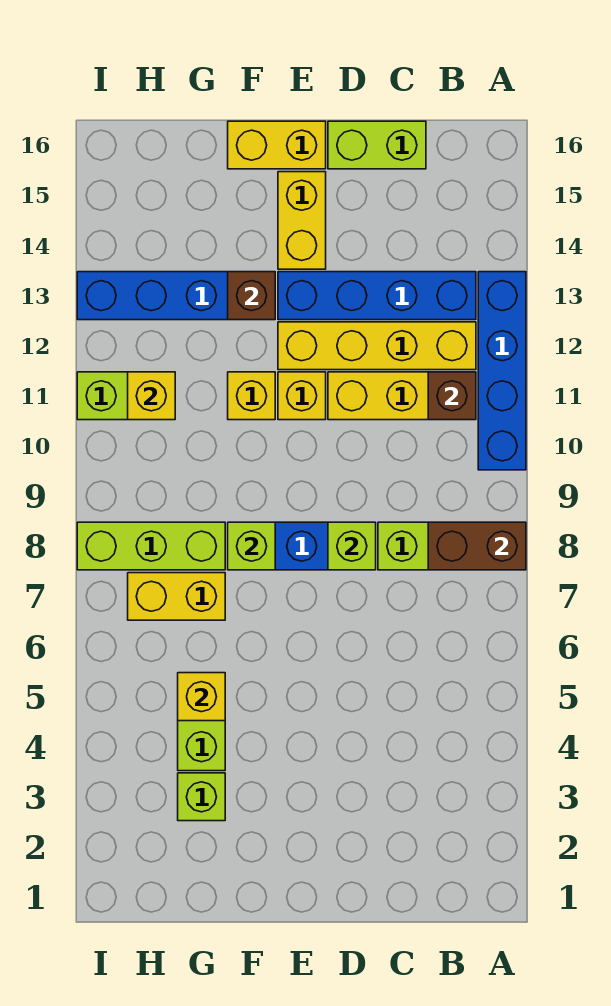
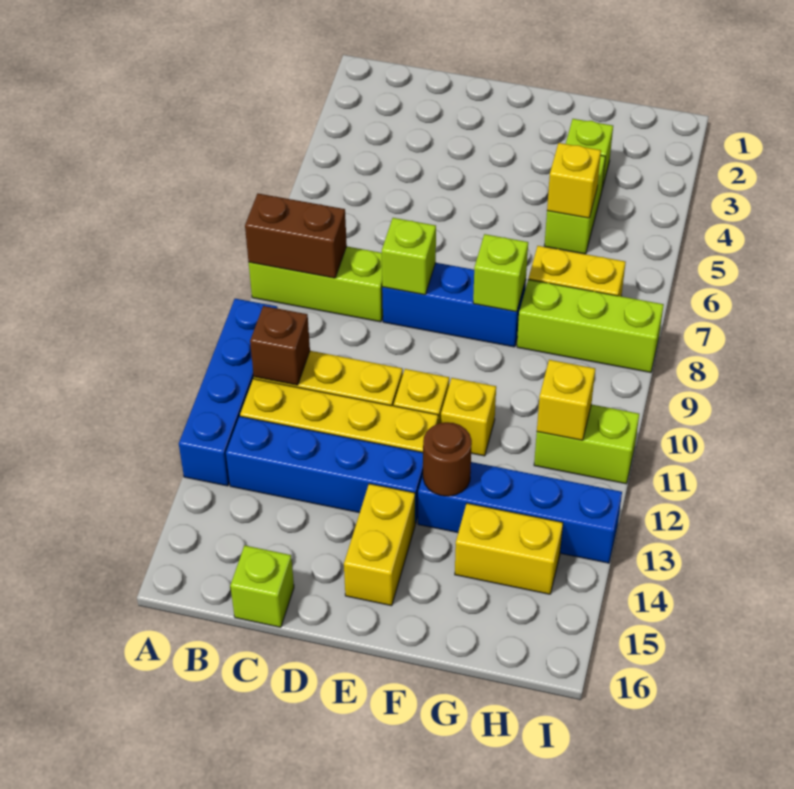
lime brick C16:D16 level 1 -> lime brick C16 level 1
yellow brick E16:F16 level 1 -> yellow brick G14:H14 level 1
brown brick F13 level 2 -> brown round brick F13 level 2

